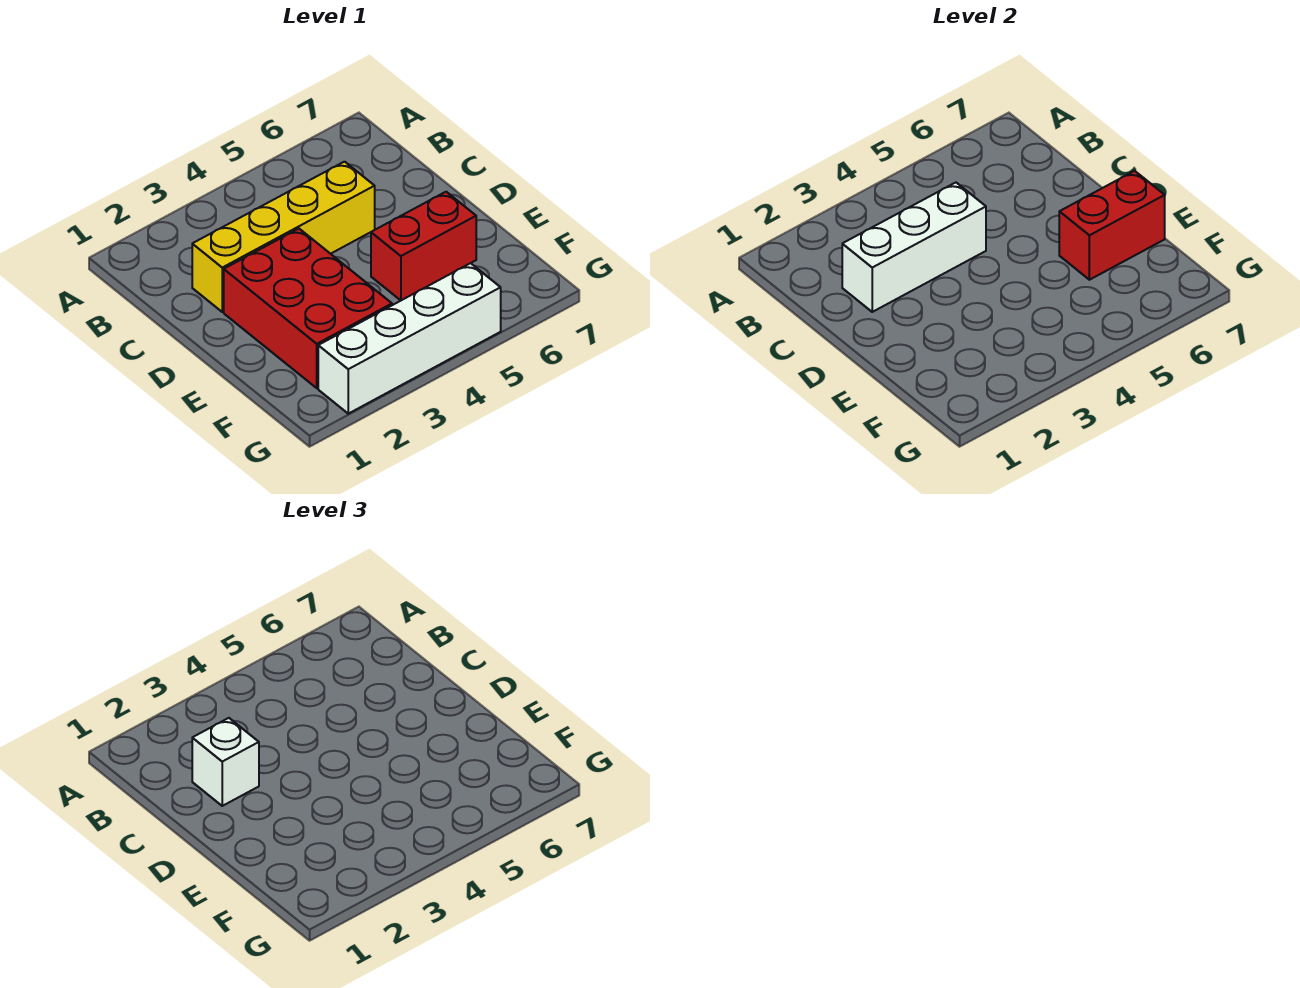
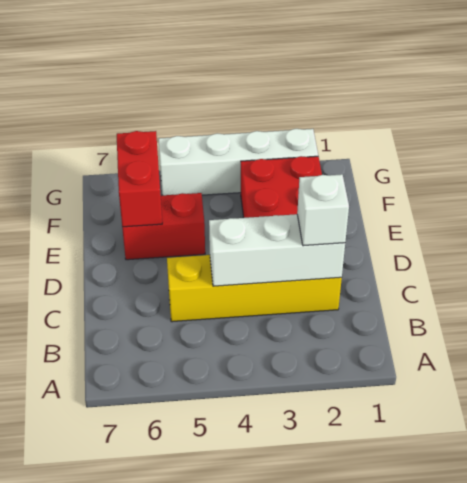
red brick E6:E7 level 2 -> red brick E6:F6 level 2

